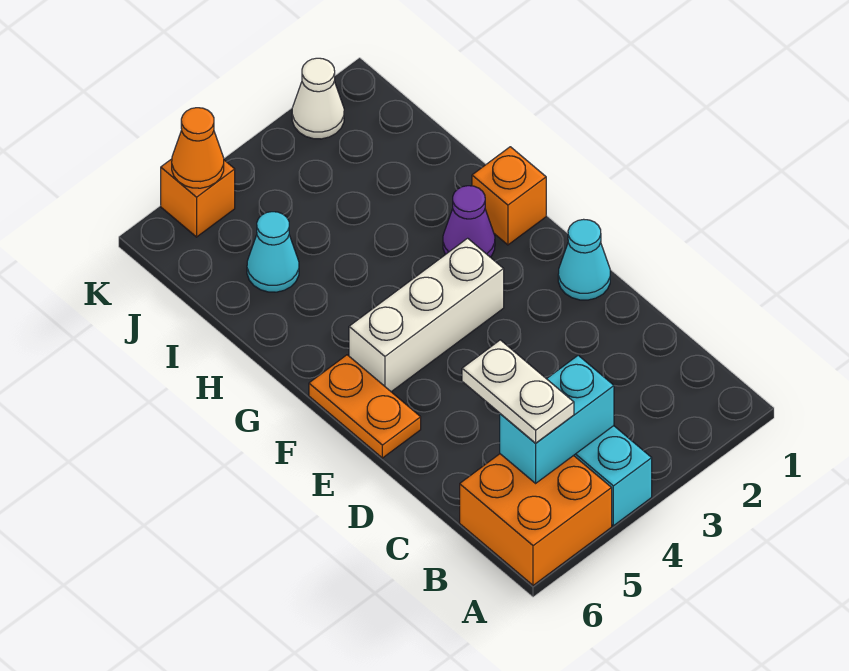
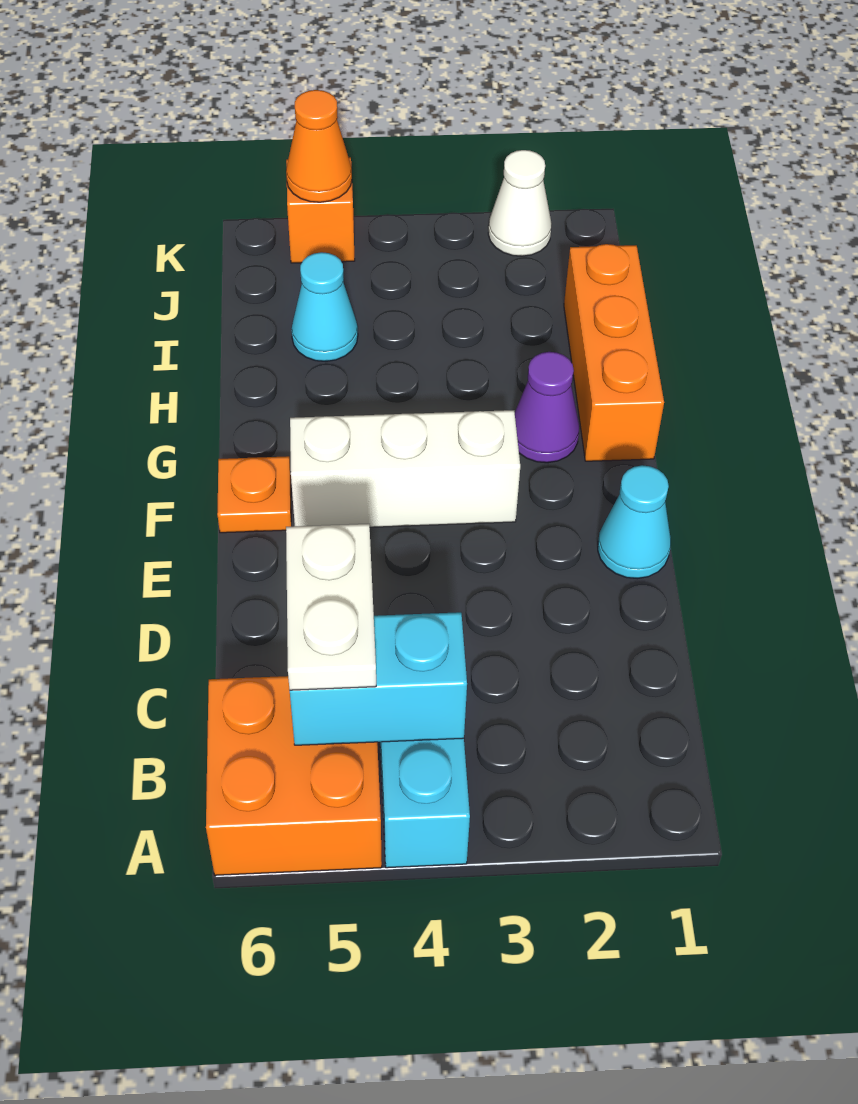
orange plate E6:F6 level 1 -> orange plate F6 level 1
orange brick G1 level 1 -> orange brick G1:I1 level 1

